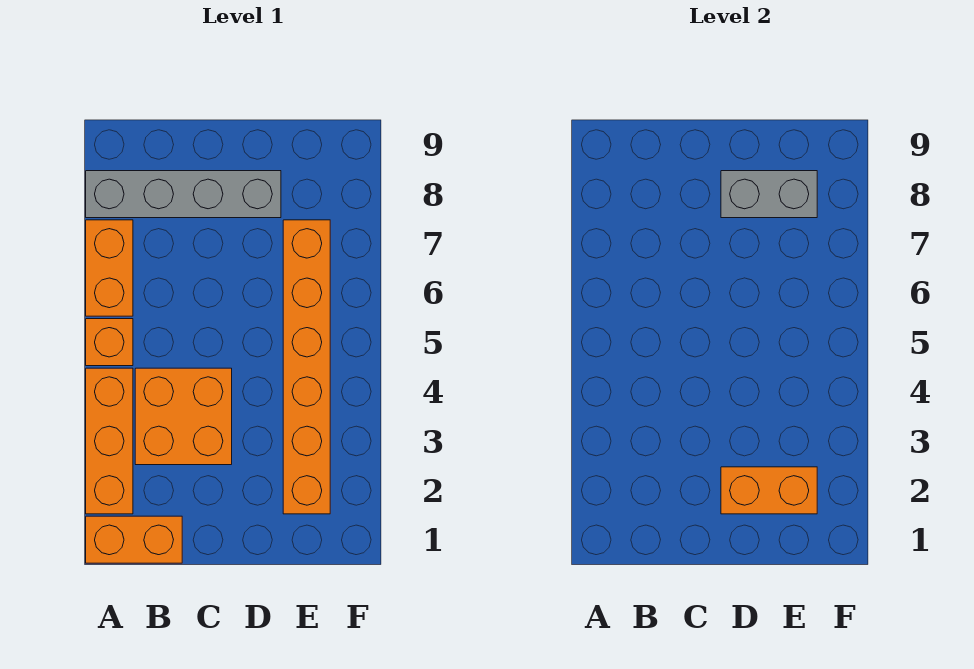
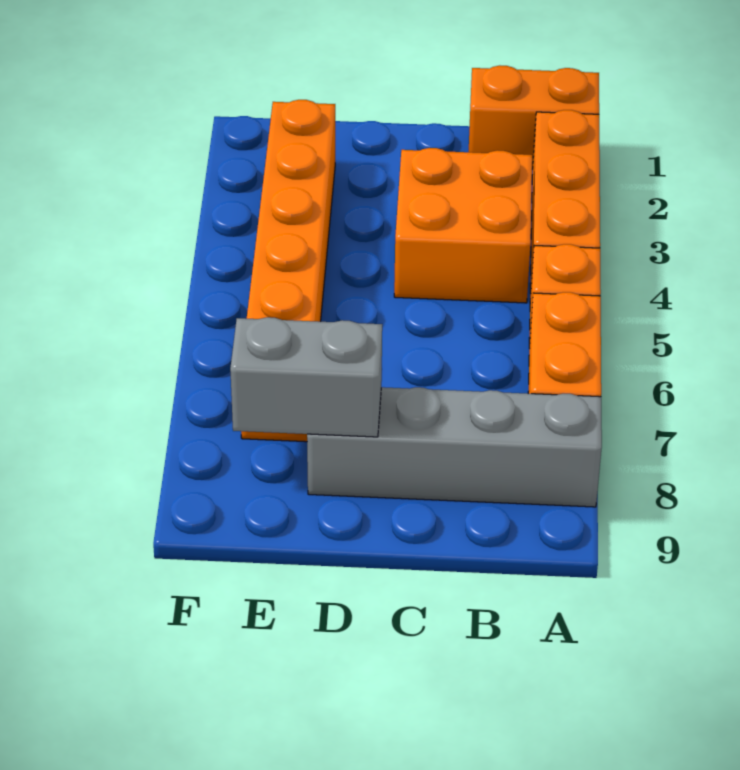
orange brick D2:E2 level 2 -> none

